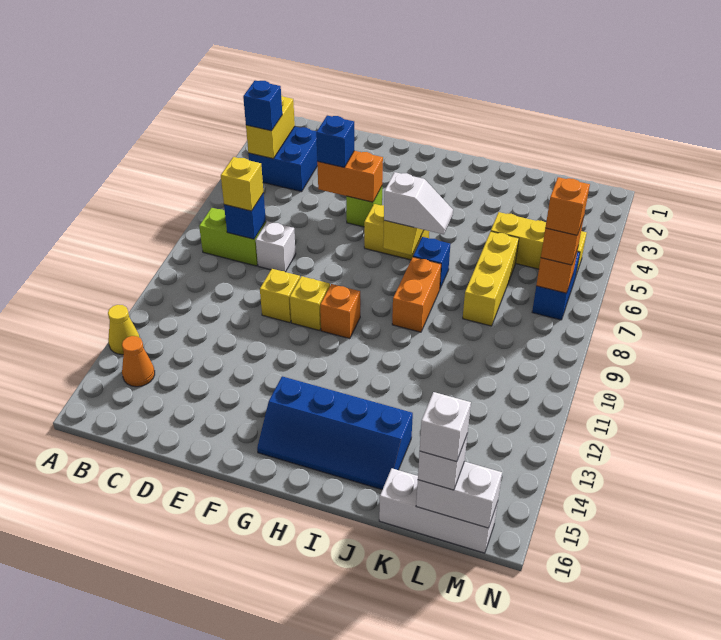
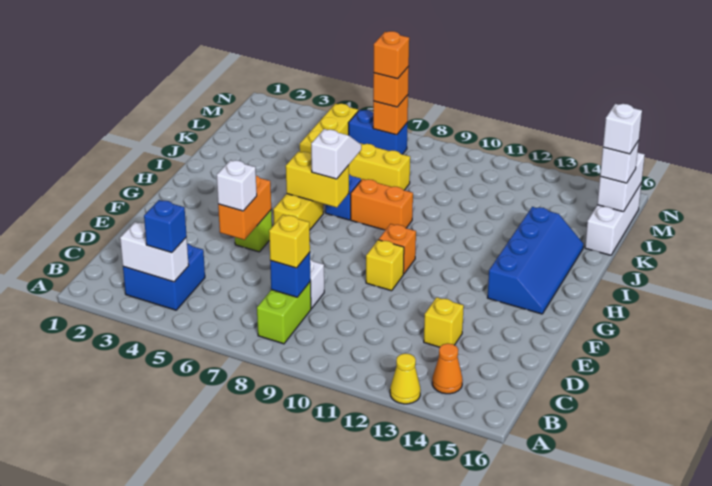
yellow brick B3:B4 level 2 -> white brick B3:B4 level 2
blue brick E5 level 3 -> white brick E5 level 3
yellow brick E10 level 1 -> yellow brick D13 level 1

